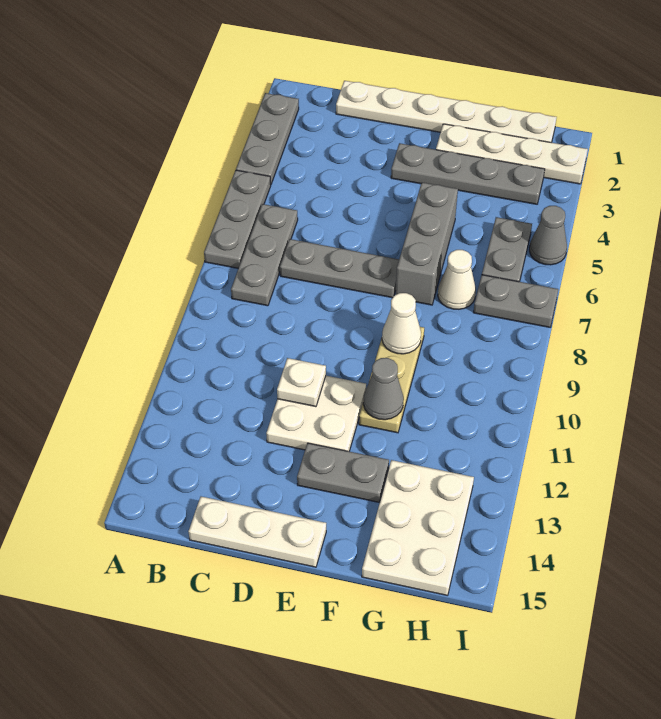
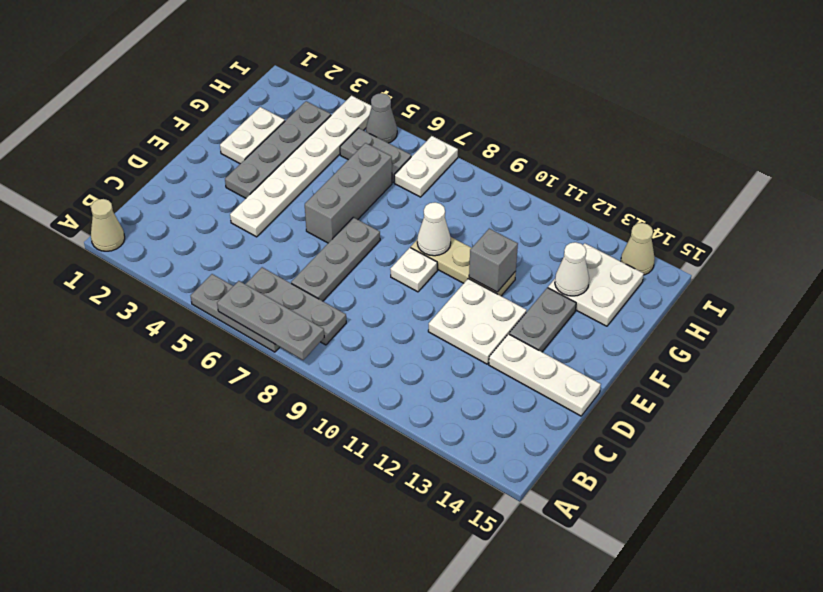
none -> tan cone A1 level 1
grey plate A2:A4 level 1 -> grey plate A6:A8 level 2
white plate C1:H1 level 1 -> white plate D4:I4 level 1
white plate C15:E15 level 1 -> white plate D13:D15 level 1
white plate D11 level 2 -> white plate E9 level 1
white plate F2:I2 level 1 -> white plate F2:G2 level 1
grey brick F5:F7 level 1 -> grey brick E6:G6 level 1
grey cone F11 level 2 -> grey brick F11 level 2
white cone G7 level 1 -> white cone G13 level 2
white plate G13:H15 level 1 -> white plate G13:H14 level 1
grey plate H7:I7 level 1 -> white plate H7:I7 level 1
none -> tan cone I14 level 1

